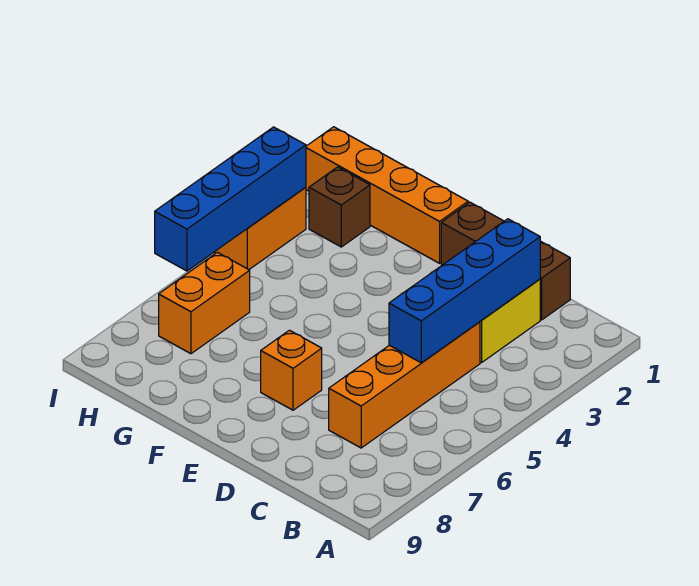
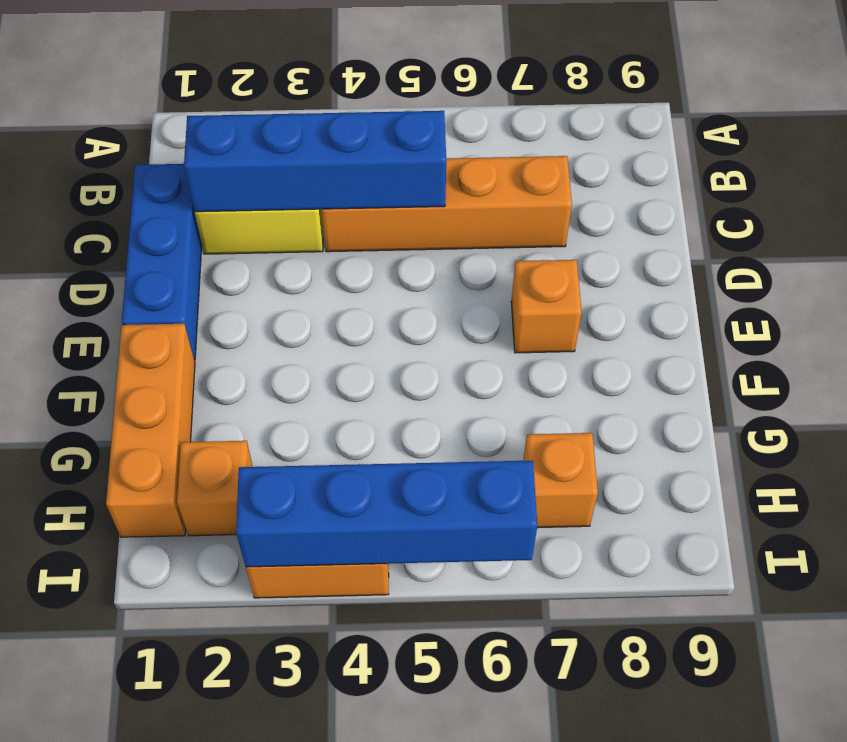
brown brick C1:E1 level 1 -> blue brick C1:E1 level 1
orange brick F1:I1 level 1 -> orange brick F1:H1 level 1
brown brick H2 level 1 -> orange brick H2 level 1
orange brick H6:H7 level 1 -> orange brick H7 level 1

